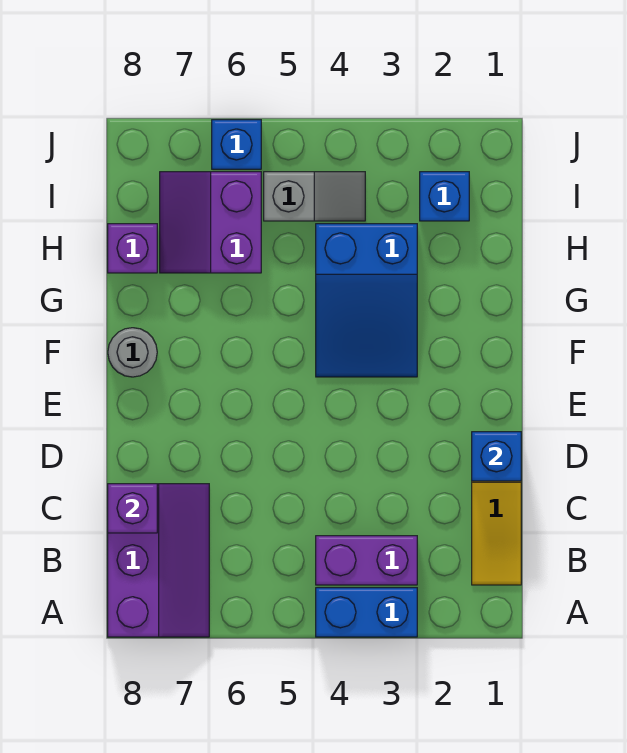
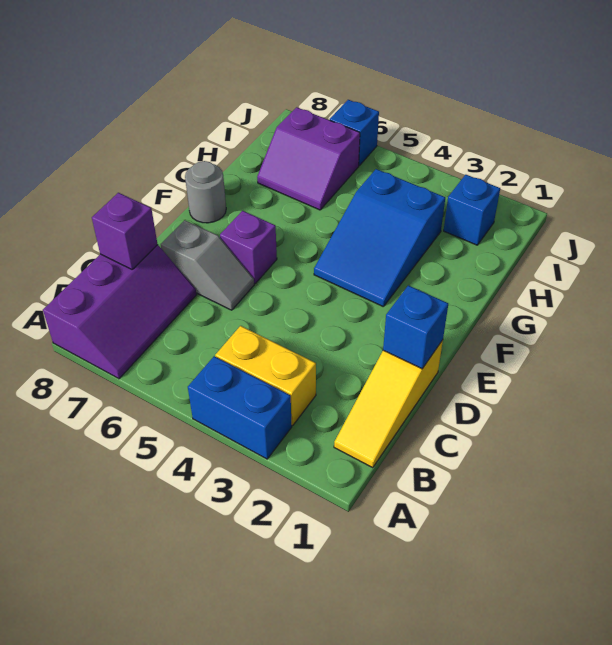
purple brick B3:B4 level 1 -> yellow brick B3:B4 level 1
purple slope H6:I7 level 1 top 6 -> purple slope H6:I7 level 1 top I
purple brick H8 level 1 -> purple brick E6 level 1
grey slope I4:I5 level 1 top 5 -> grey slope D6:D7 level 1 top 7

